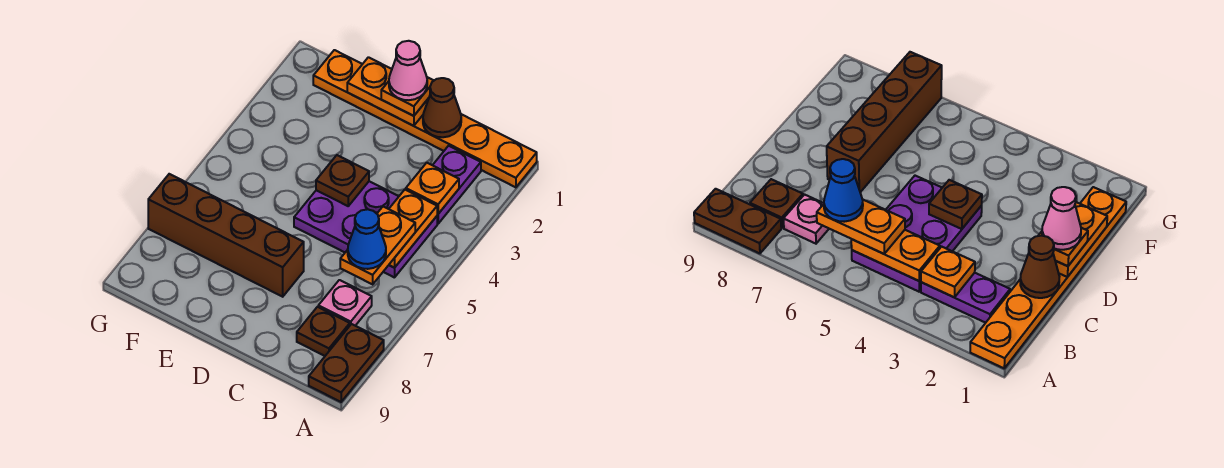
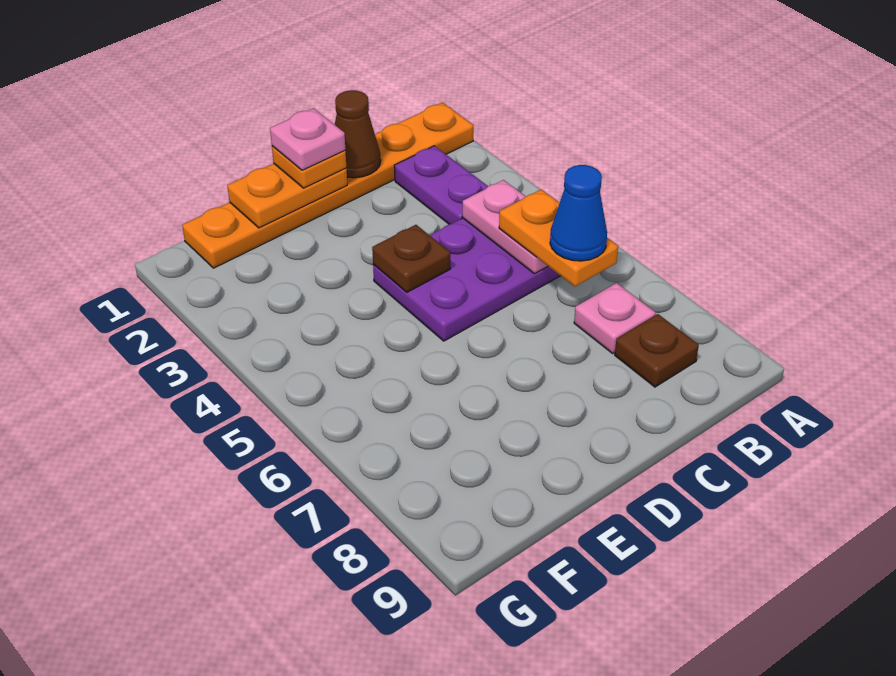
brown plate A8:A9 level 1 -> none
orange plate B3 level 2 -> none
orange plate B4:B5 level 2 -> pink plate B4:B5 level 2
pink cone D1 level 4 -> pink plate D1 level 4
brown brick D7:G7 level 1 -> none

